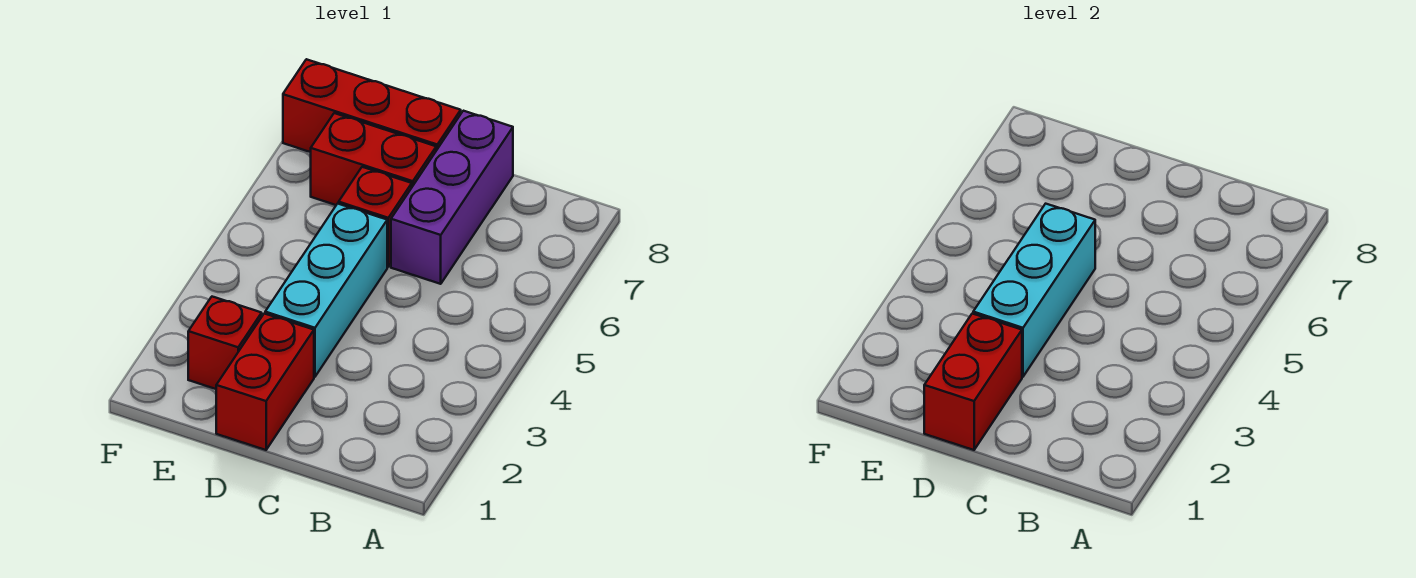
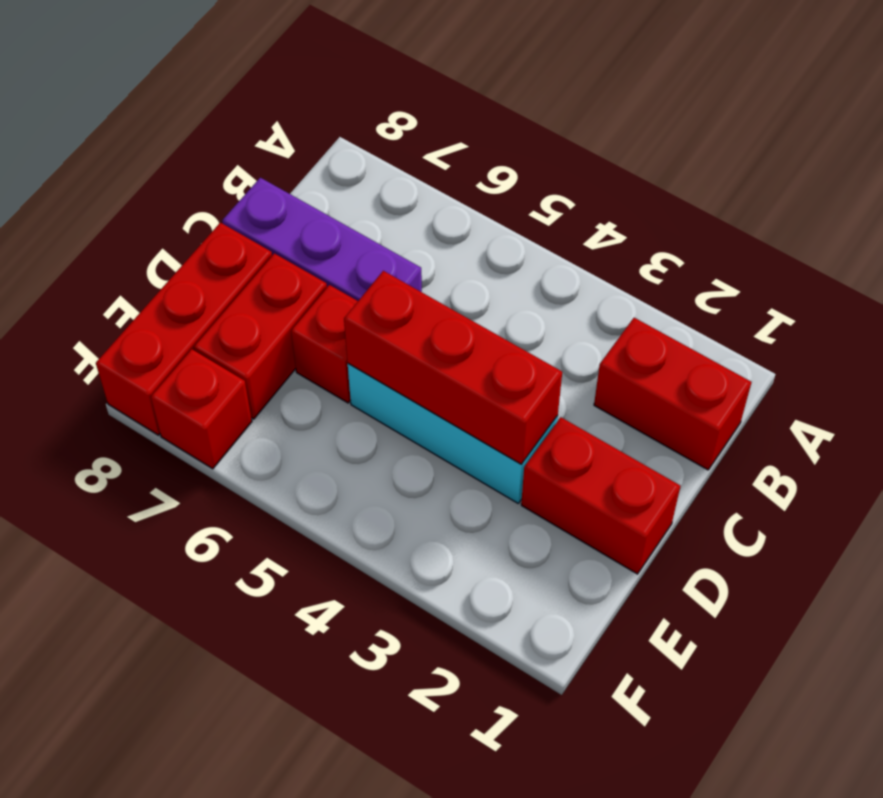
red brick D1:D2 level 2 -> red brick B1:B2 level 1
cyan brick D3:D5 level 2 -> red brick D3:D5 level 2
red brick E2 level 1 -> red brick F7 level 1

